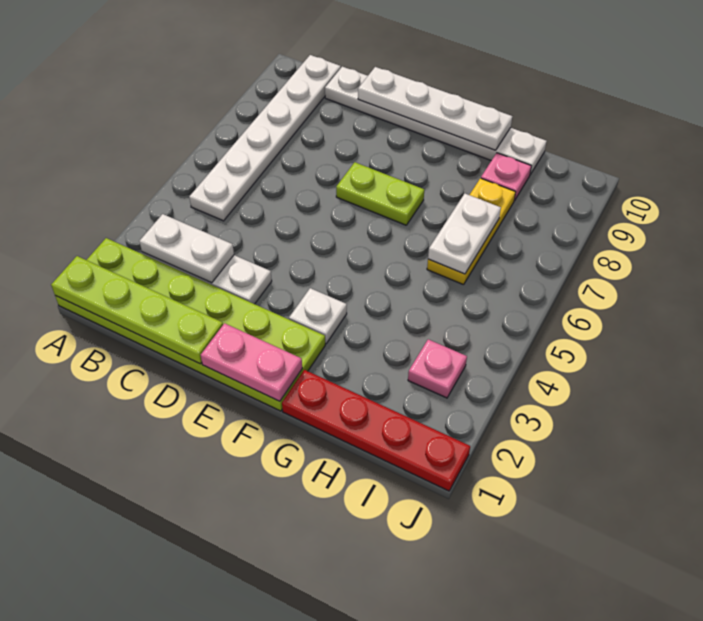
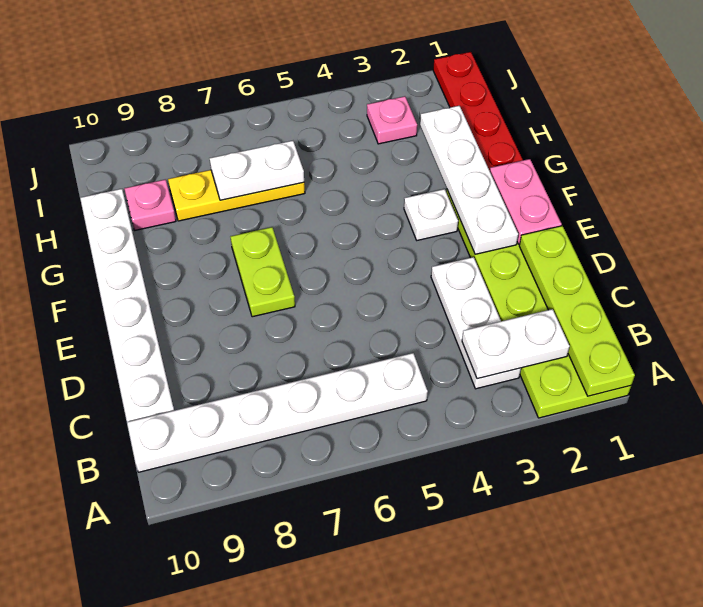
white plate B3:C3 level 2 -> white plate B2:B3 level 2
white plate D10:G10 level 2 -> white plate E2:H2 level 2

